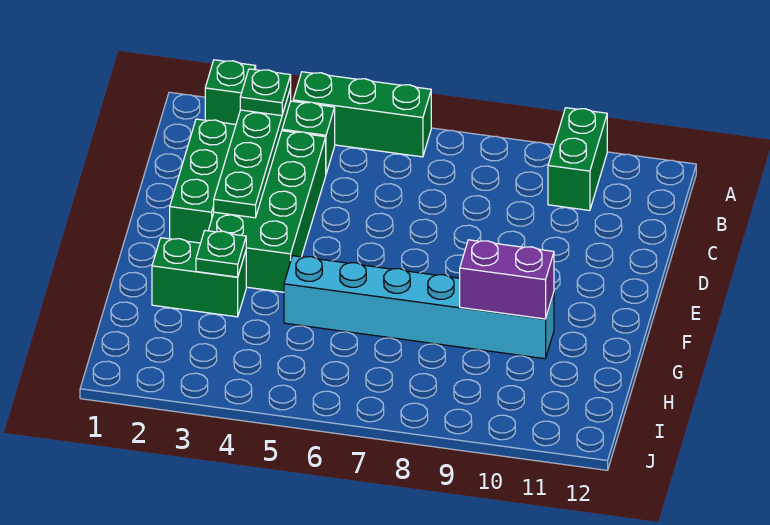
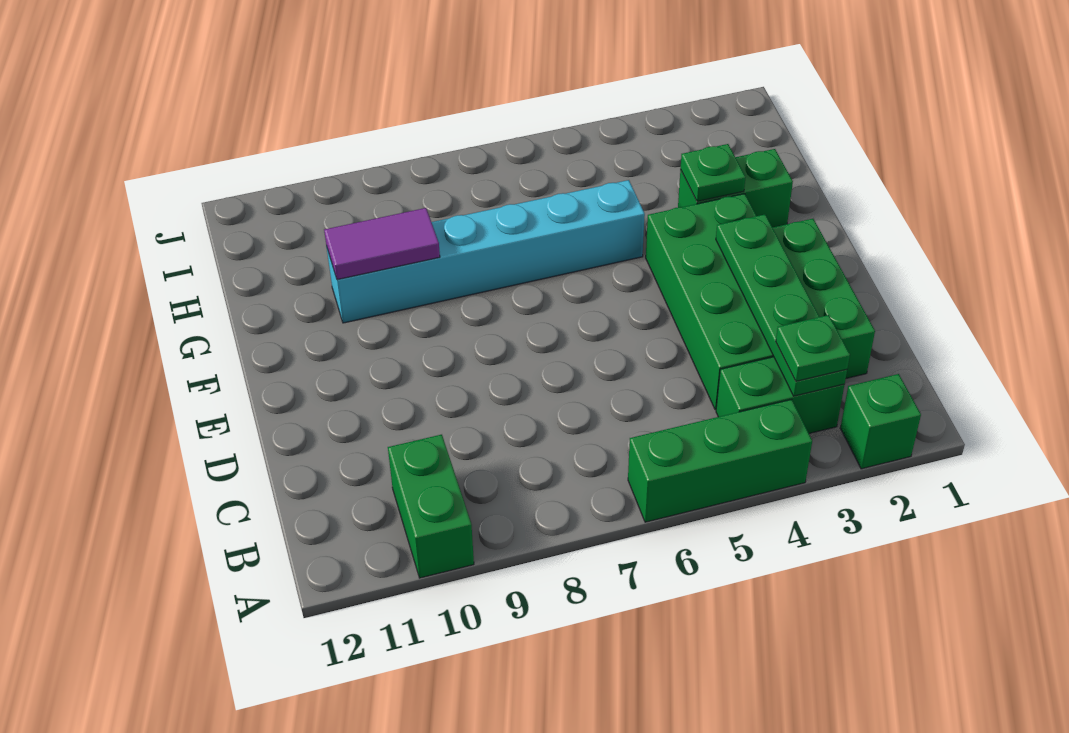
purple brick G9:G10 level 2 -> purple tile G9:G10 level 2

